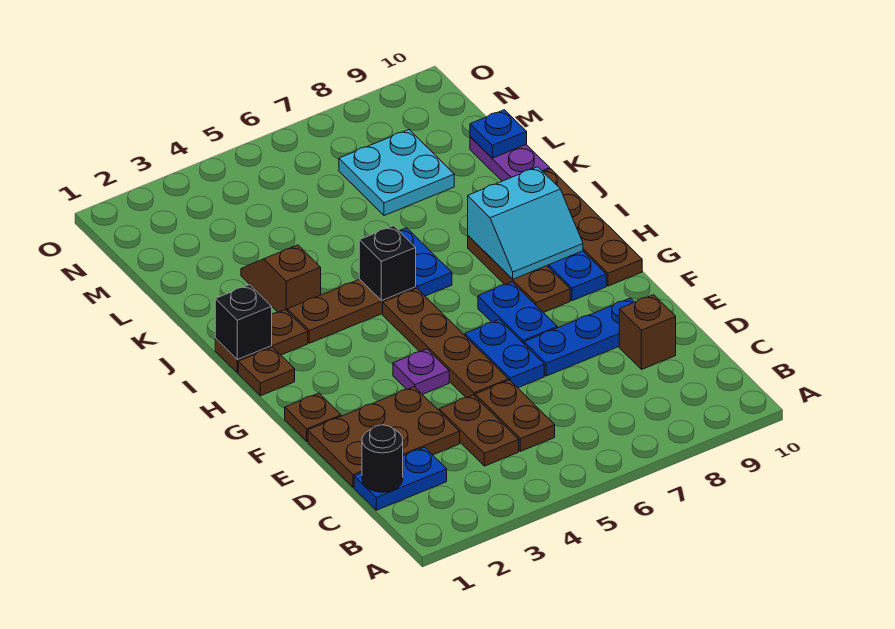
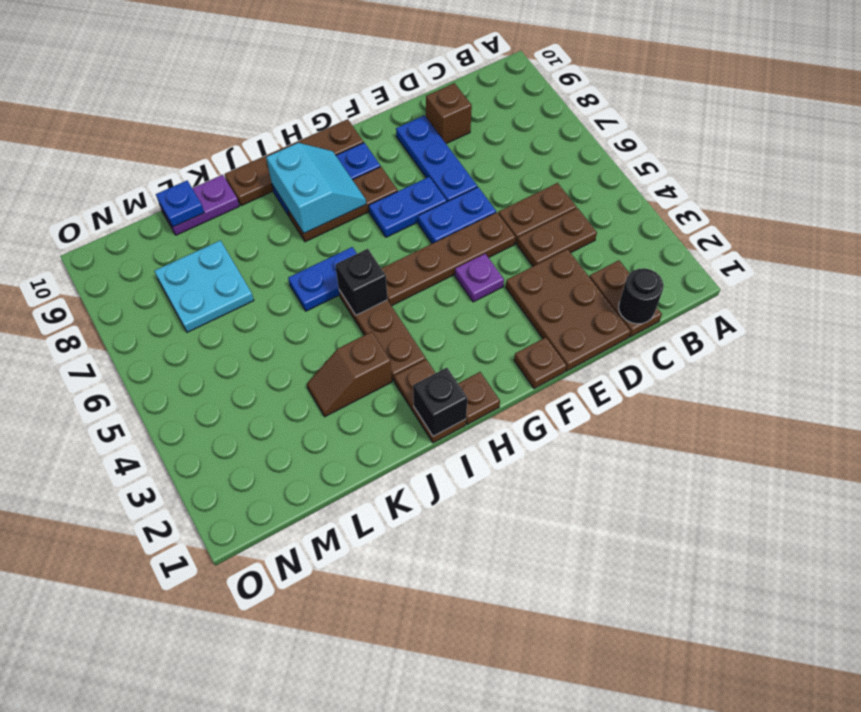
blue plate C1:C2 level 1 -> brown plate C1:C2 level 1

